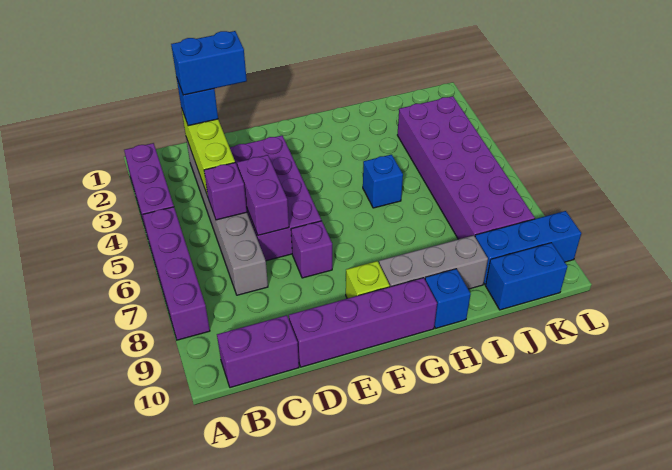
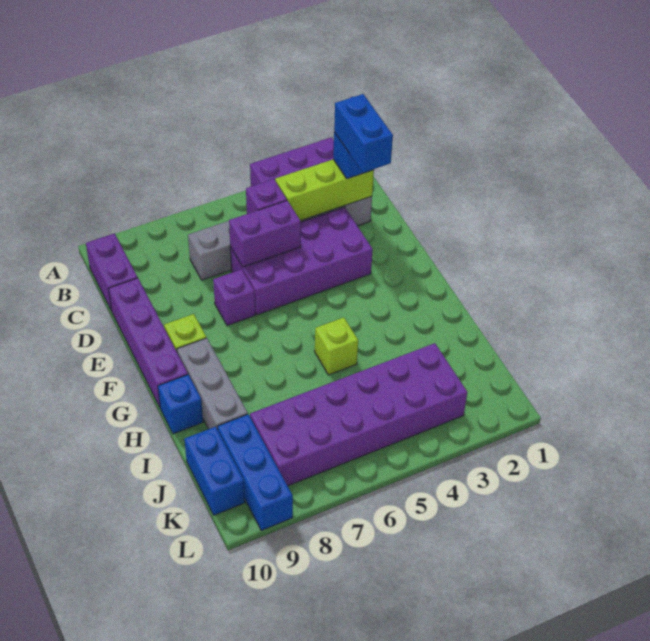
purple brick A5:A8 level 1 -> none
blue brick H5 level 1 -> lime brick H5 level 1

